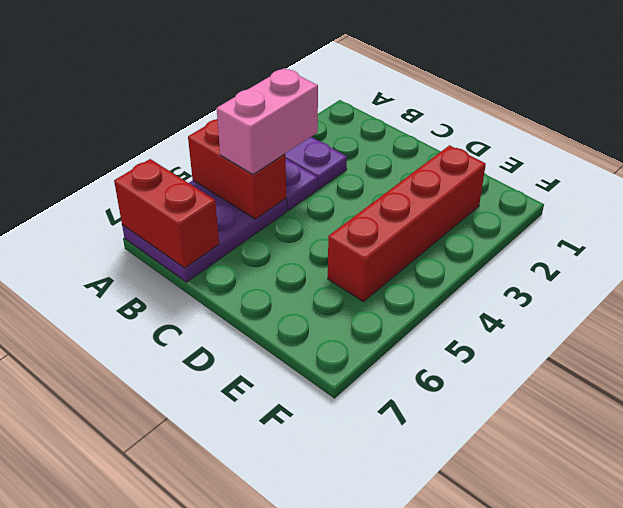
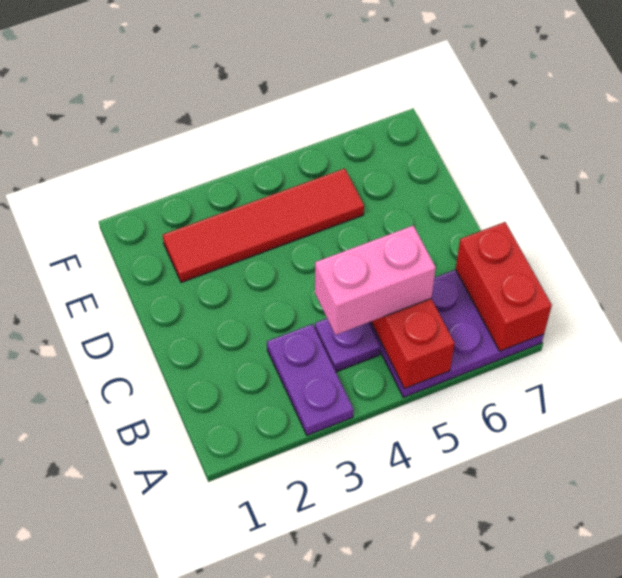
red brick E2:E5 level 1 -> red tile E2:E5 level 1

